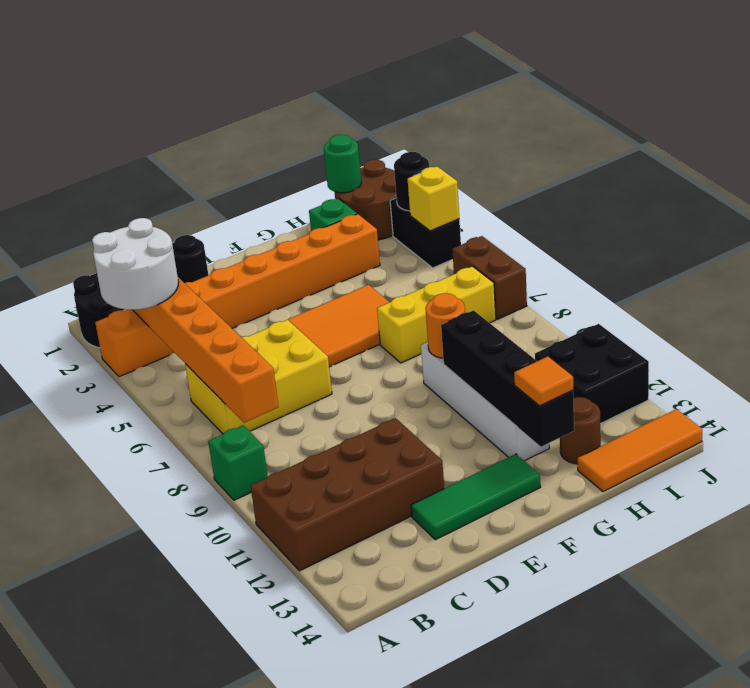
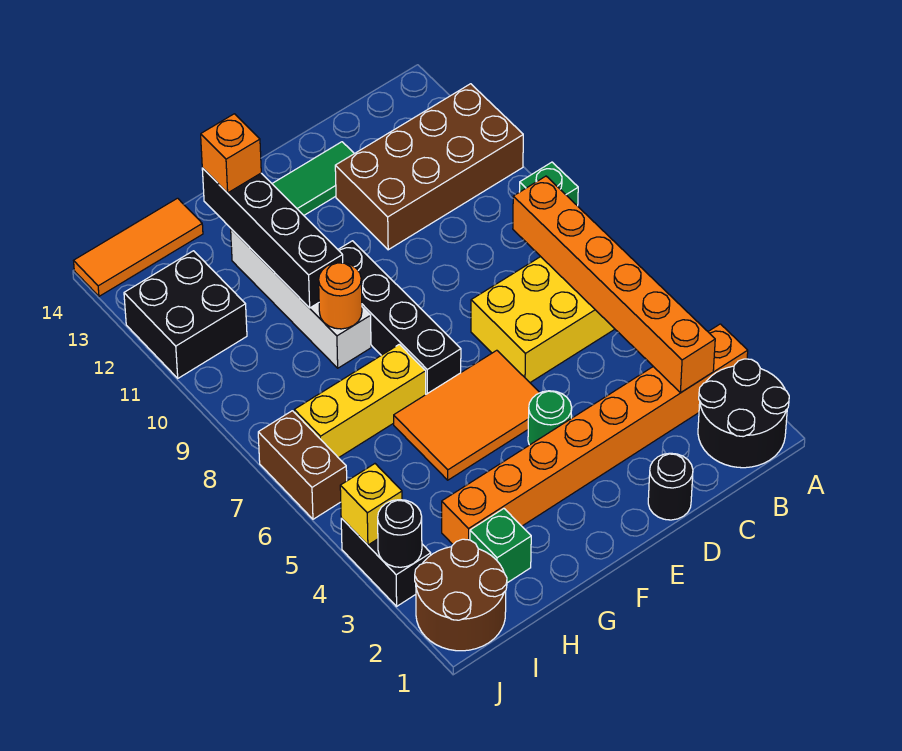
white round brick A3:B4 level 3 -> none
none -> black brick F7:F10 level 1
orange tile G13 level 3 -> orange brick G13 level 3
brown round brick H13 level 1 -> none
green round brick I1 level 2 -> green round brick E4 level 1

